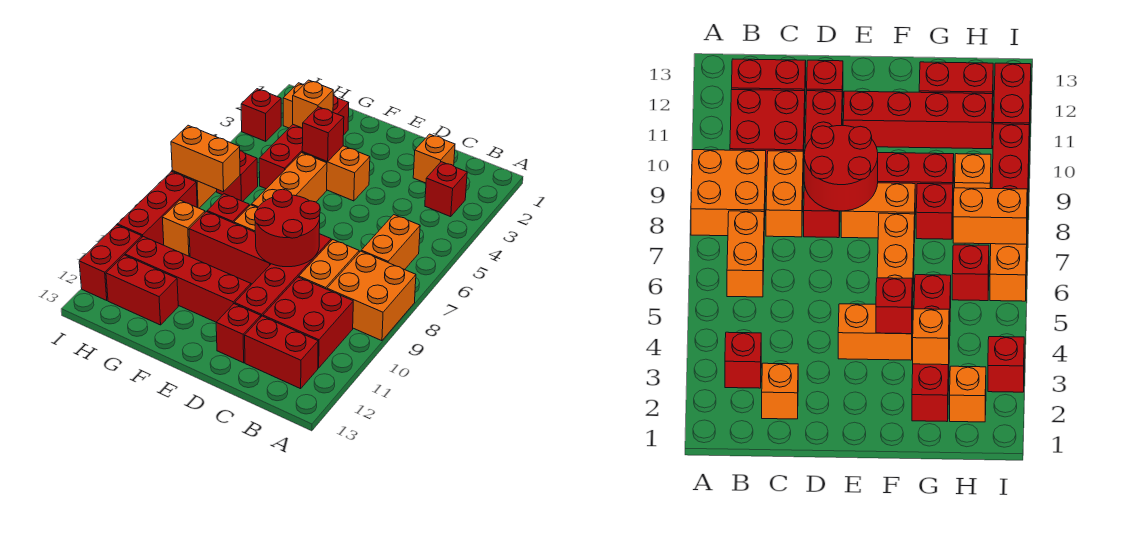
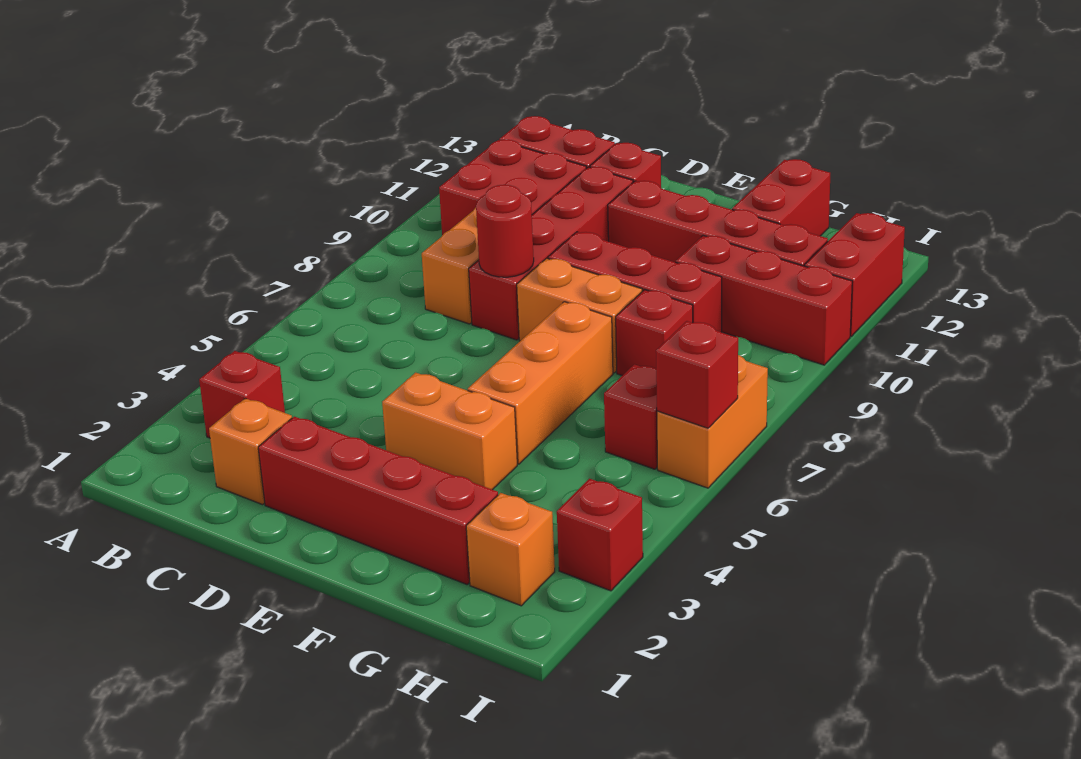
orange brick A8:B9 level 1 -> none
orange brick B6:B7 level 1 -> none
red round brick D8:E9 level 2 -> red round brick D8 level 2
red brick F4 level 2 -> red brick I6 level 2
red brick G2:G5 level 1 -> red brick D2:G2 level 1
orange brick G3 level 2 -> none
red brick G12:H12 level 1 -> red brick G12:G13 level 1
orange brick H7:I7 level 2 -> none
orange brick H9 level 1 -> none
red brick I8:I10 level 1 -> red brick G10:I10 level 1

